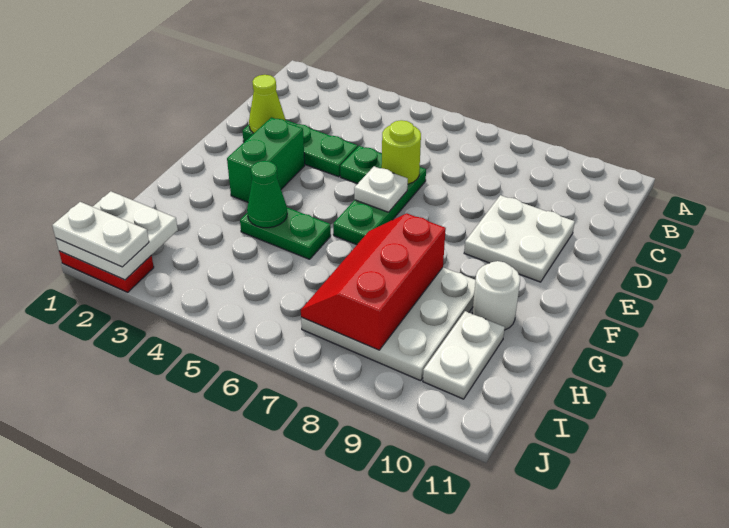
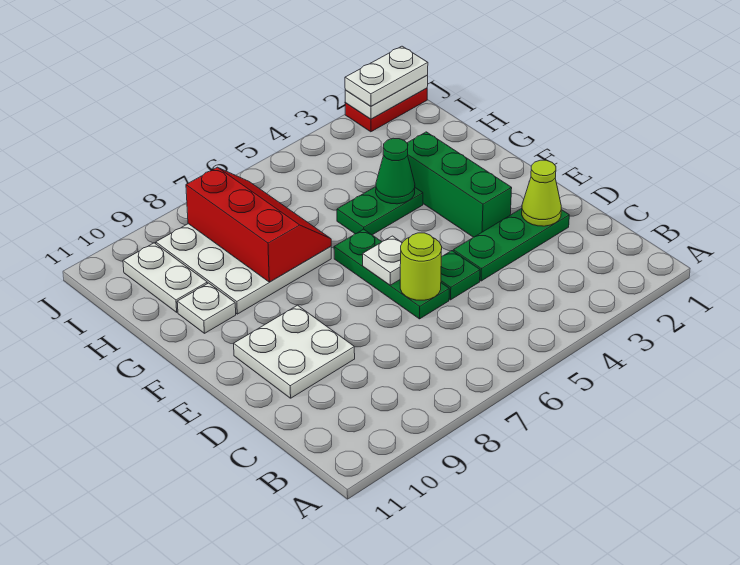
green brick E3:F3 level 1 -> green brick E3:G3 level 1
white round brick G10 level 1 -> white plate G10 level 1
white plate I1:J2 level 2 -> white plate J1:J2 level 2

